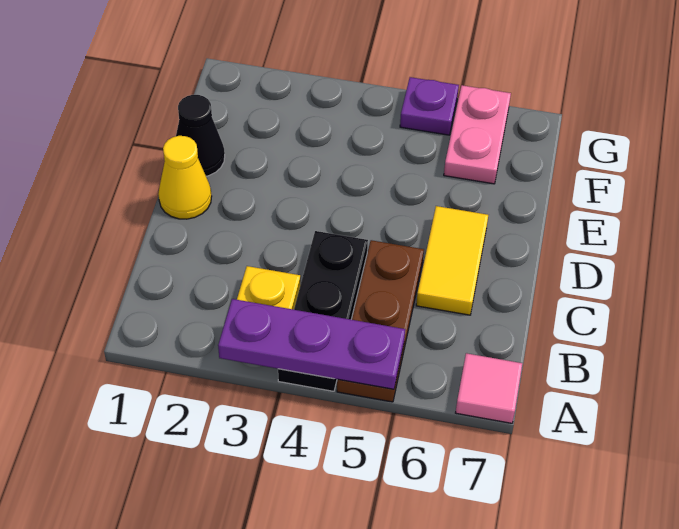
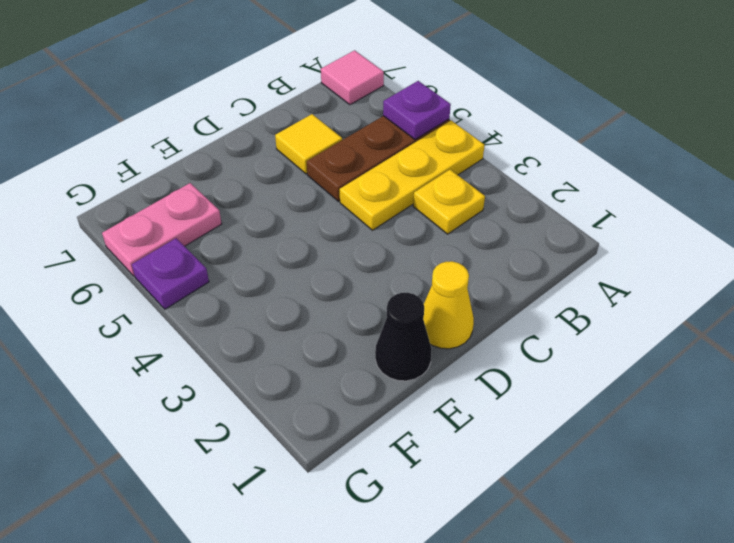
purple plate A3:A5 level 2 -> purple plate A5 level 2
black plate A4:C4 level 1 -> yellow plate A4:C4 level 1
yellow tile C6:D6 level 1 -> yellow tile C6 level 1

